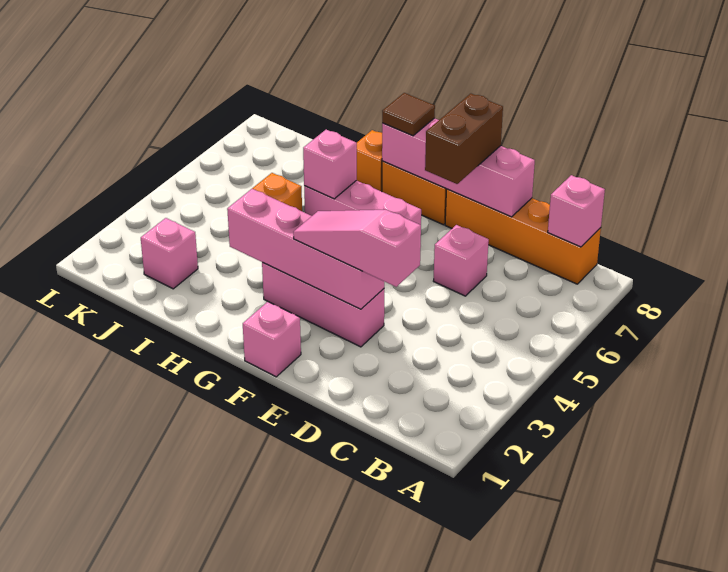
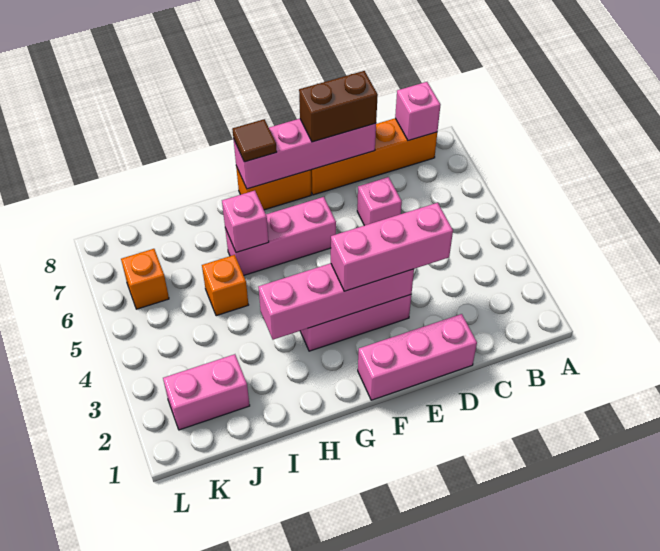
pink slope D3:F3 level 3 top D -> pink brick D3:F3 level 3
brown brick E7:E8 level 3 -> brown brick D8:E8 level 3
pink brick F1 level 1 -> pink brick D1:F1 level 1
orange brick H8 level 1 -> orange brick K6 level 1
pink brick J2 level 1 -> pink brick J2:K2 level 1

